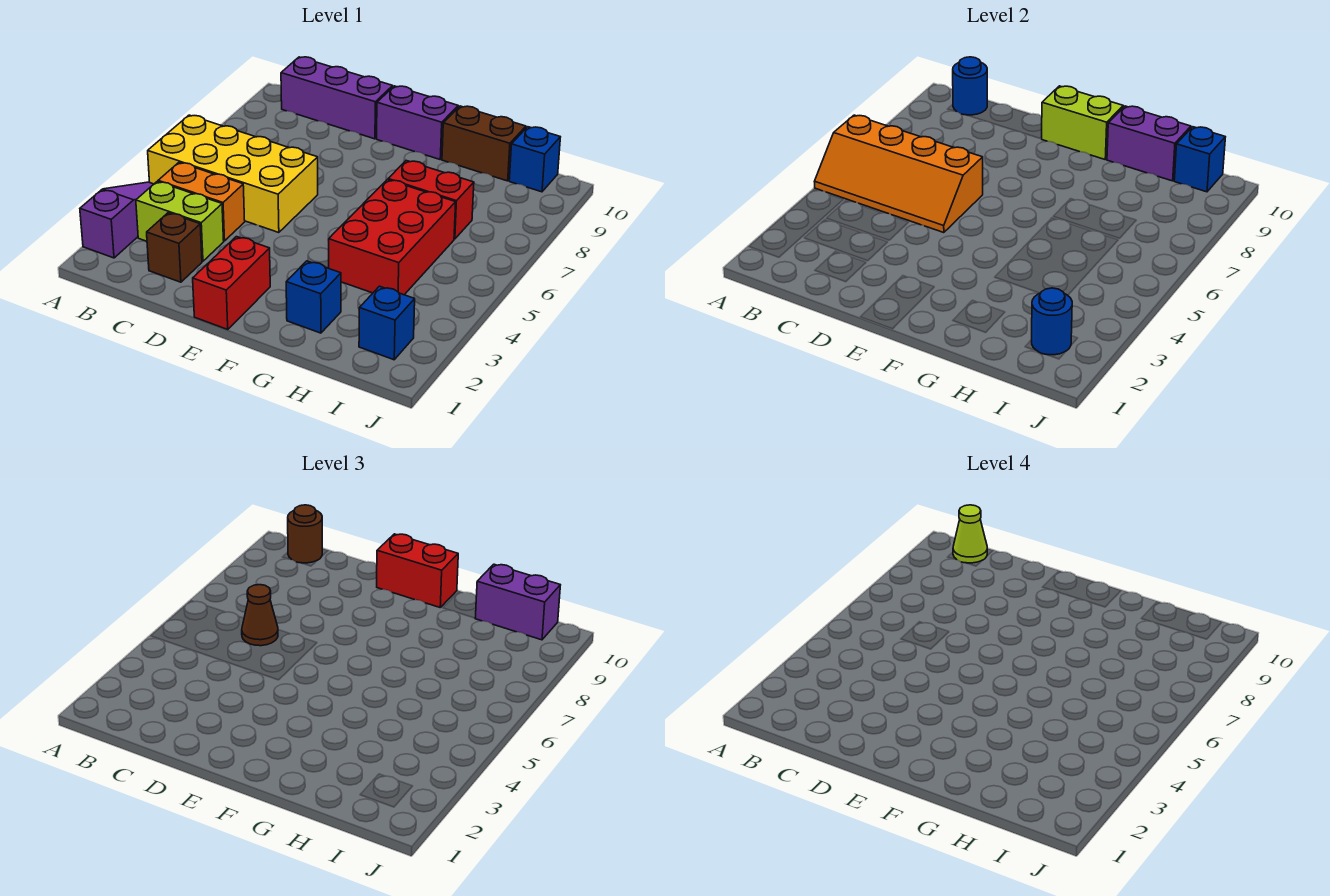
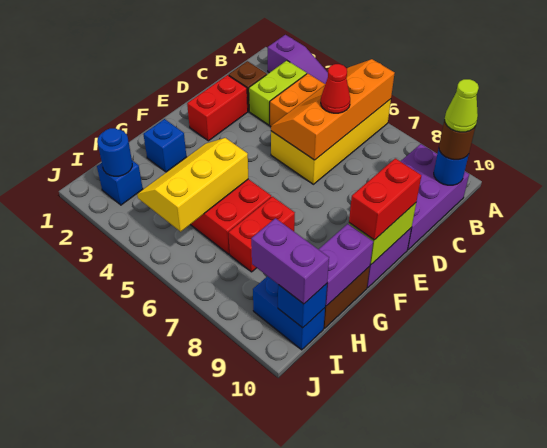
purple brick B10:D10 level 1 -> purple brick B9:D10 level 1
brown cone C6 level 3 -> red cone C6 level 3
red brick E1:E2 level 1 -> red brick D2:E2 level 1
none -> yellow slope G4:I5 level 2 top 5
purple brick H10:I10 level 3 -> purple brick I9:I10 level 3
blue brick I10 level 1 -> blue brick I9:I10 level 1

